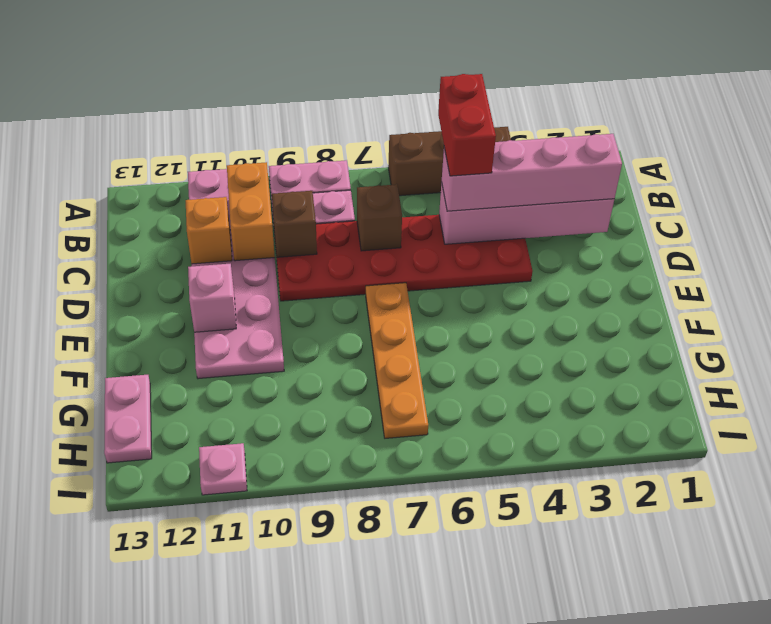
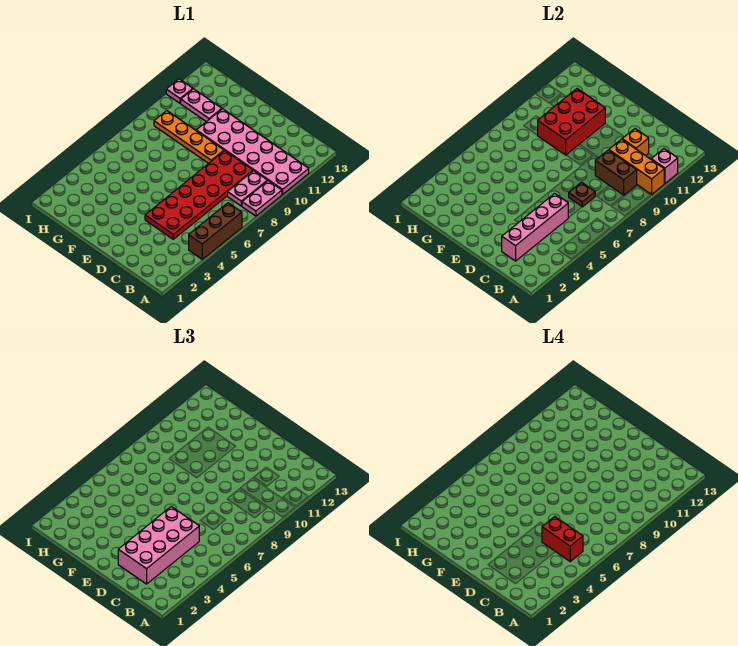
orange brick B10:C10 level 2 -> orange brick A10:C10 level 2
pink brick C2:C5 level 3 -> pink brick C2:D5 level 3
brown brick C7 level 2 -> brown plate C7 level 2
brown brick C9 level 2 -> brown brick B9:C9 level 2
orange plate E7:H7 level 1 -> orange plate E9:H9 level 1
pink brick E11 level 2 -> pink brick A11 level 2
none -> red brick F9:G11 level 2
pink plate G13:H13 level 1 -> pink plate G11:H11 level 1

